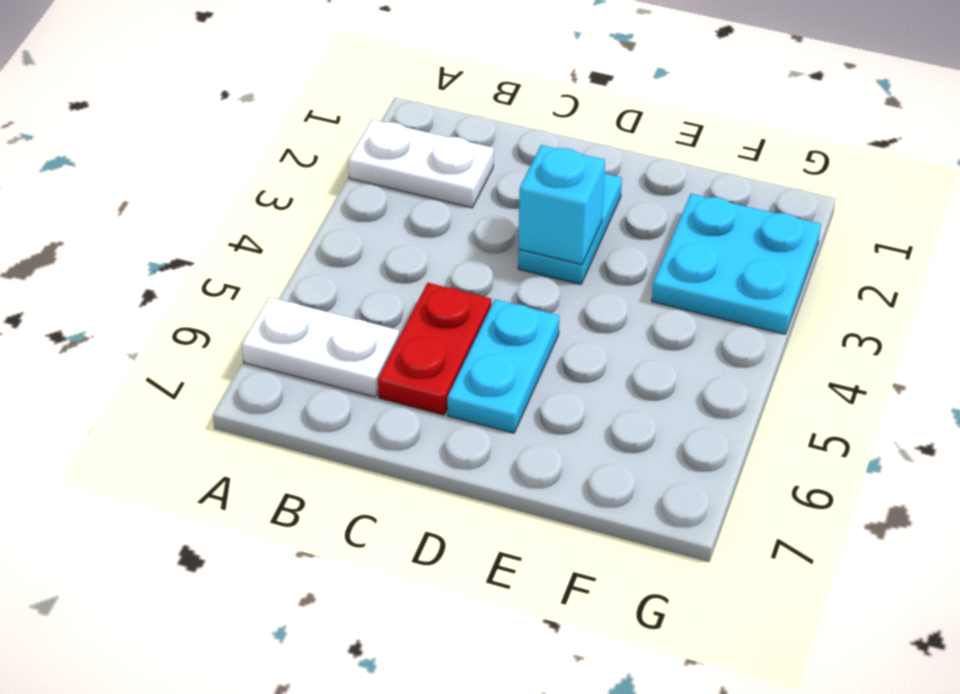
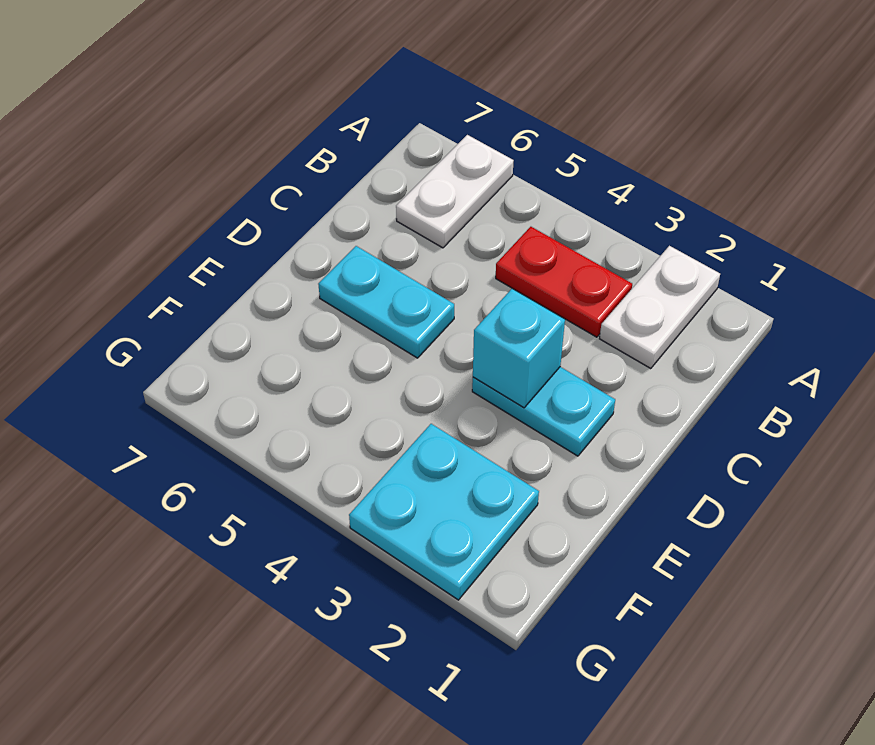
red plate C5:C6 level 1 -> red plate B3:B4 level 1

